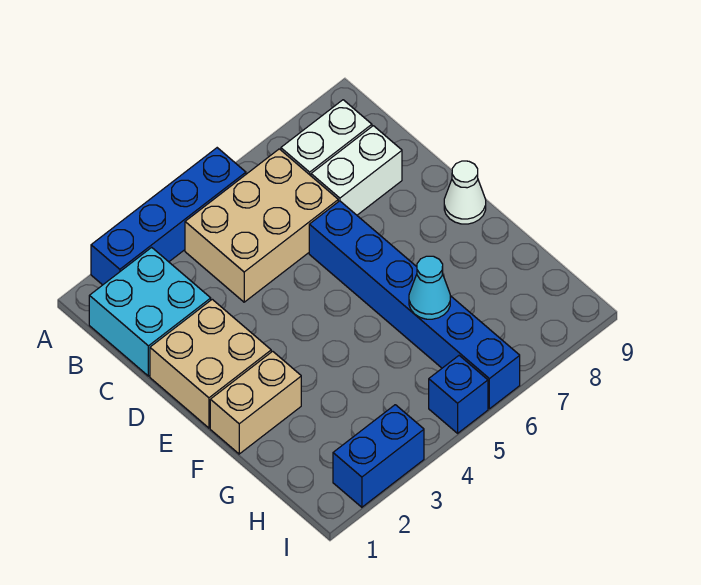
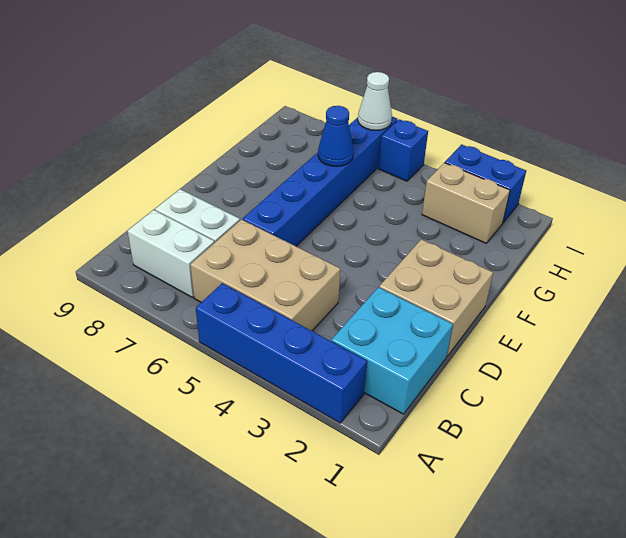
white cone E9 level 1 -> white cone I6 level 2
tan brick F1:F2 level 1 -> tan brick H2:H3 level 1
cyan cone G6 level 2 -> blue cone G6 level 2

